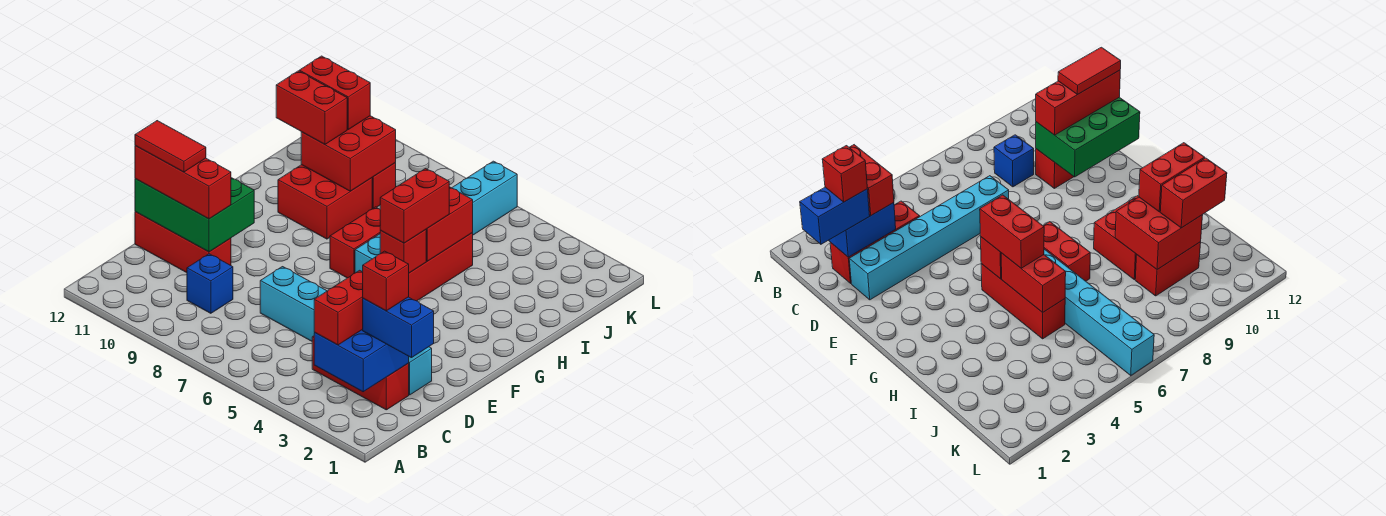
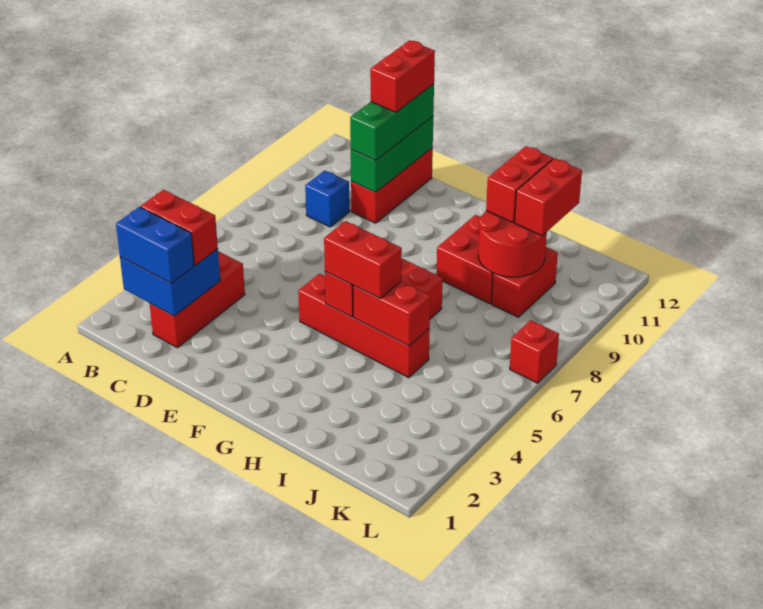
blue brick C1:C2 level 3 -> blue brick B2:C2 level 3
red brick C2 level 4 -> red brick L7 level 1
cyan brick D2:D7 level 1 -> none
green brick D10:E12 level 2 -> green brick D10:D12 level 2
red brick D10:D12 level 3 -> green brick D10:D12 level 3
red tile D11:D12 level 4 -> red brick D11:D12 level 4
red brick G5:I5 level 1 -> red brick F5:I5 level 1
cyan brick G6:L6 level 1 -> none
red brick I9:J10 level 2 -> red round brick I9:J10 level 2

